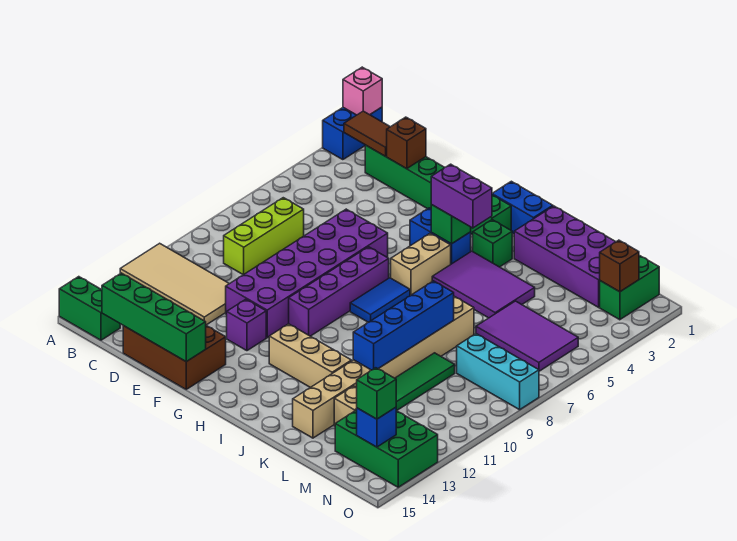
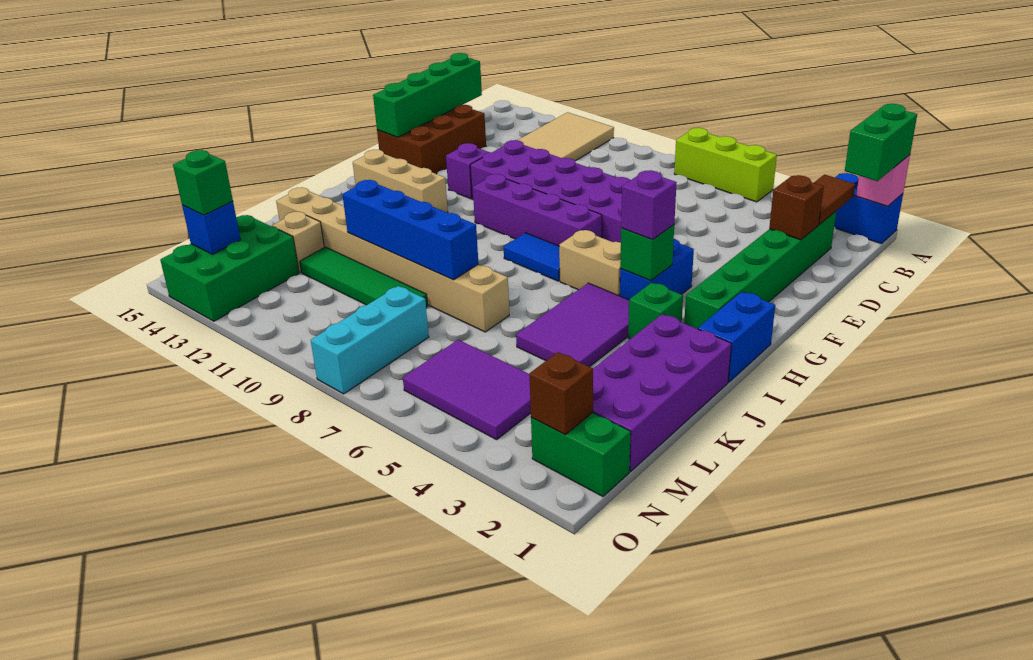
green brick A15:B15 level 1 -> green brick A1:B1 level 3
lime brick C7:C9 level 1 -> lime brick A5:A7 level 1
purple brick H4:I4 level 3 -> purple brick H4 level 3
tan brick H12:J12 level 1 -> tan brick H12:H14 level 1
purple tile L5:N6 level 1 -> purple tile M4:N6 level 1

